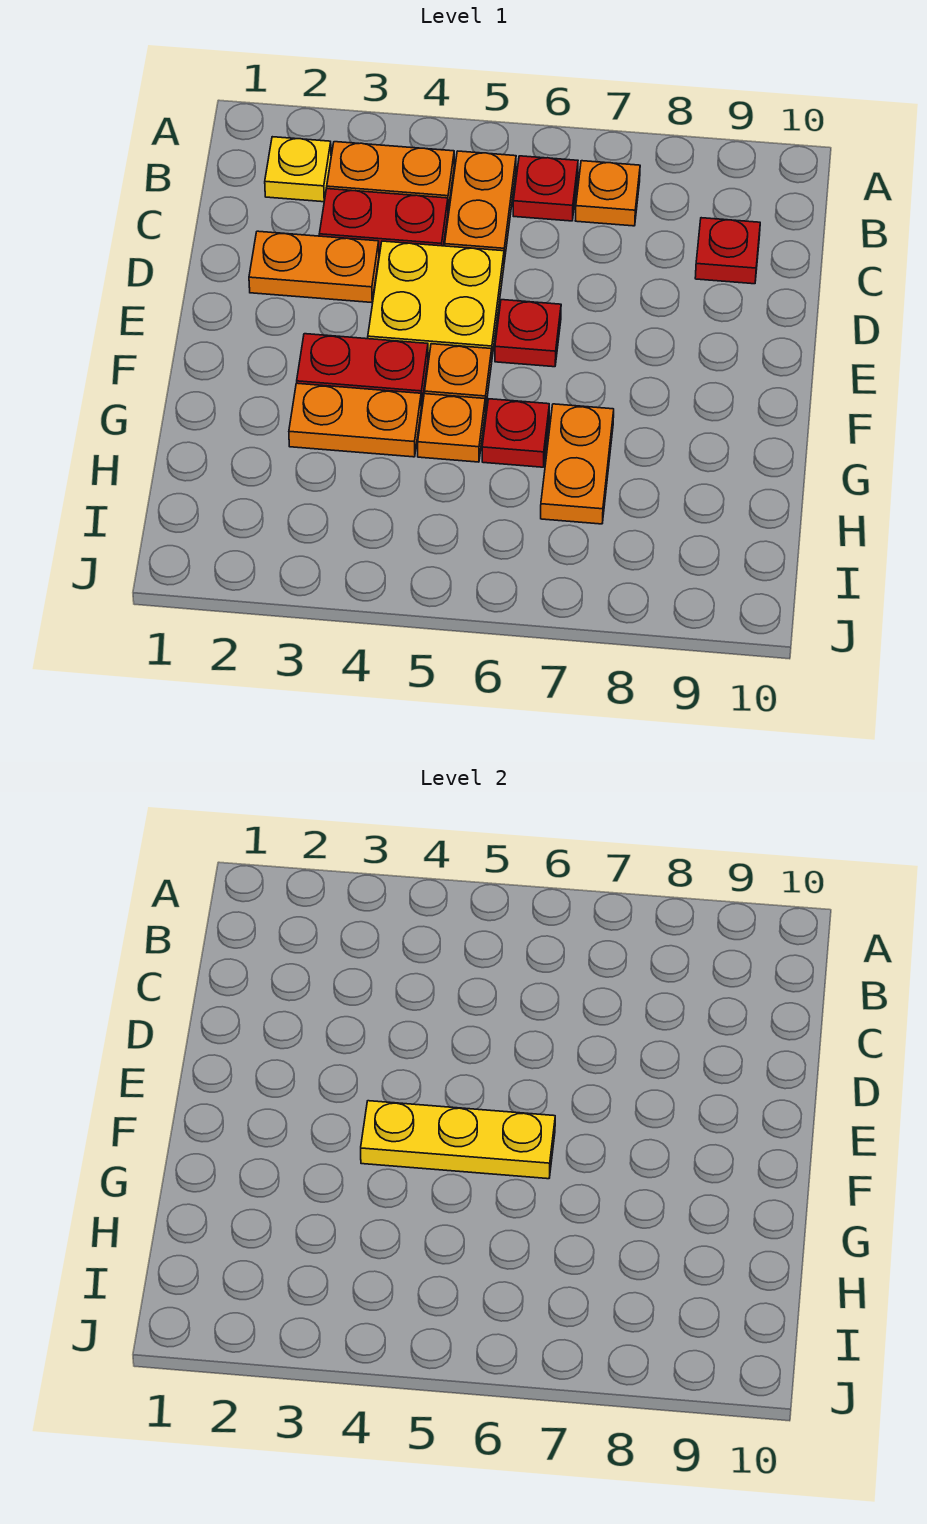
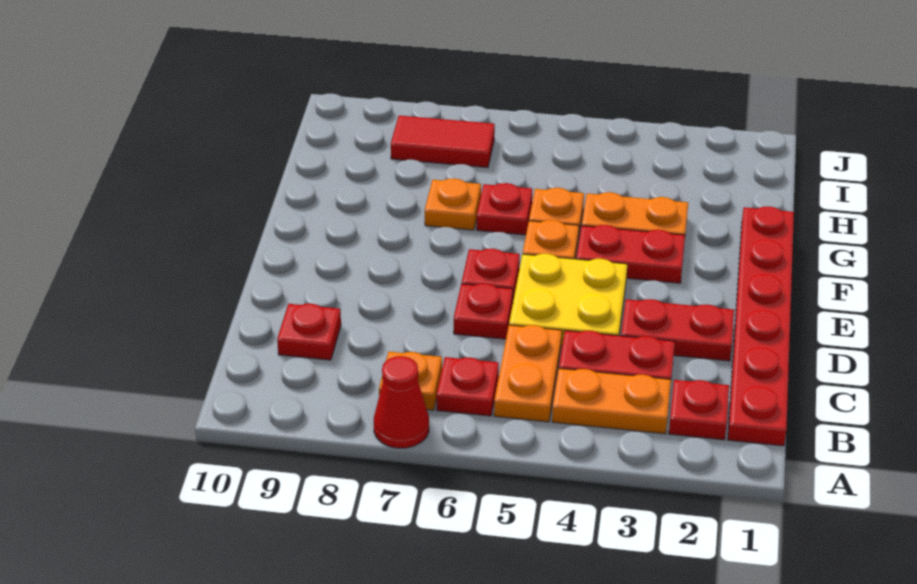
none -> red cone A7 level 1
none -> red plate B1:G1 level 1
yellow plate B2 level 1 -> red plate B2 level 1
orange plate D2:D3 level 1 -> red plate D2:D3 level 1
none -> red plate D6 level 1
yellow plate F4:F6 level 2 -> none
orange plate G7:H7 level 1 -> orange plate G7 level 1
none -> red tile I7:I8 level 1

